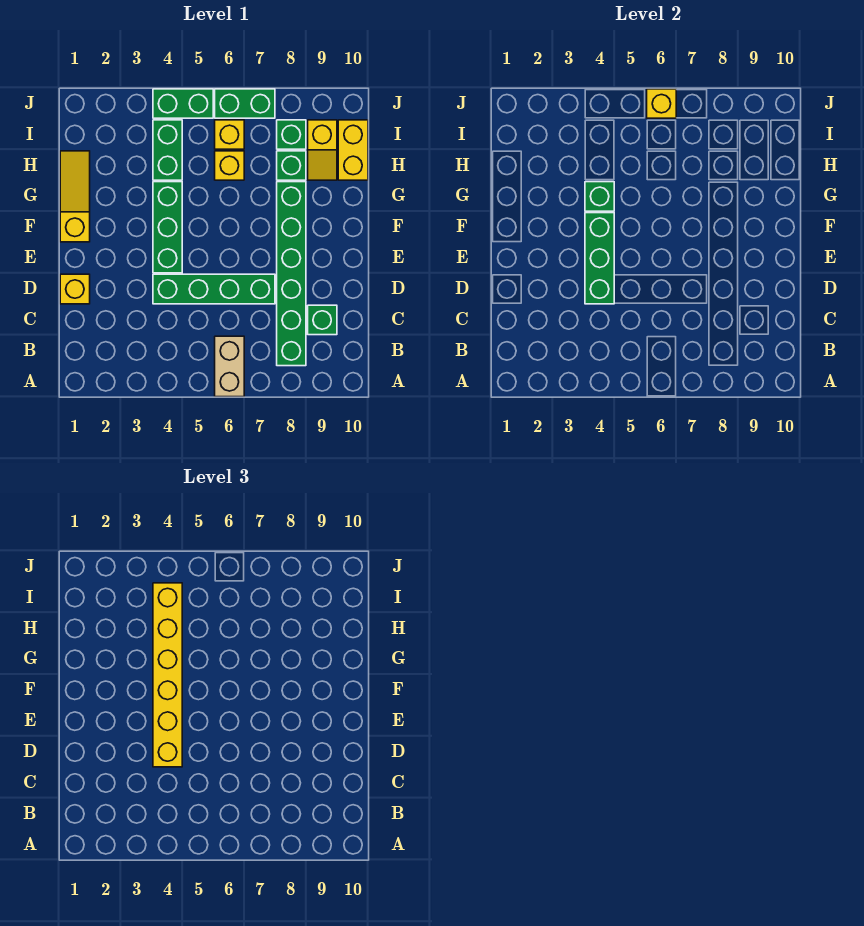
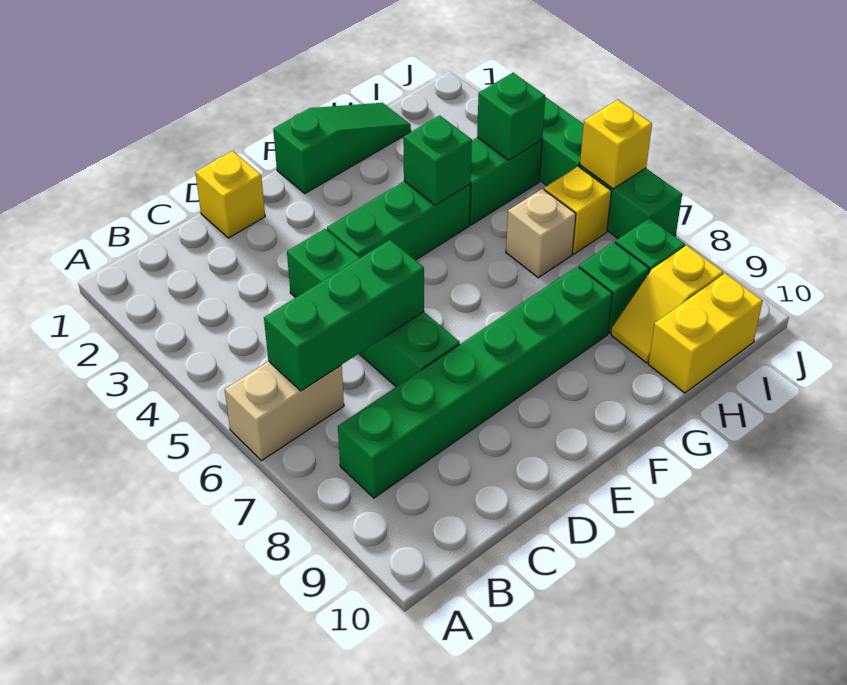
green brick C9 level 1 -> green brick I4 level 2
green brick D4:F4 level 2 -> green brick B6:D6 level 2
yellow brick D4:I4 level 3 -> none
yellow slope F1:H1 level 1 top F -> green slope F1:H1 level 1 top F
yellow brick H6 level 1 -> tan brick H6 level 1

